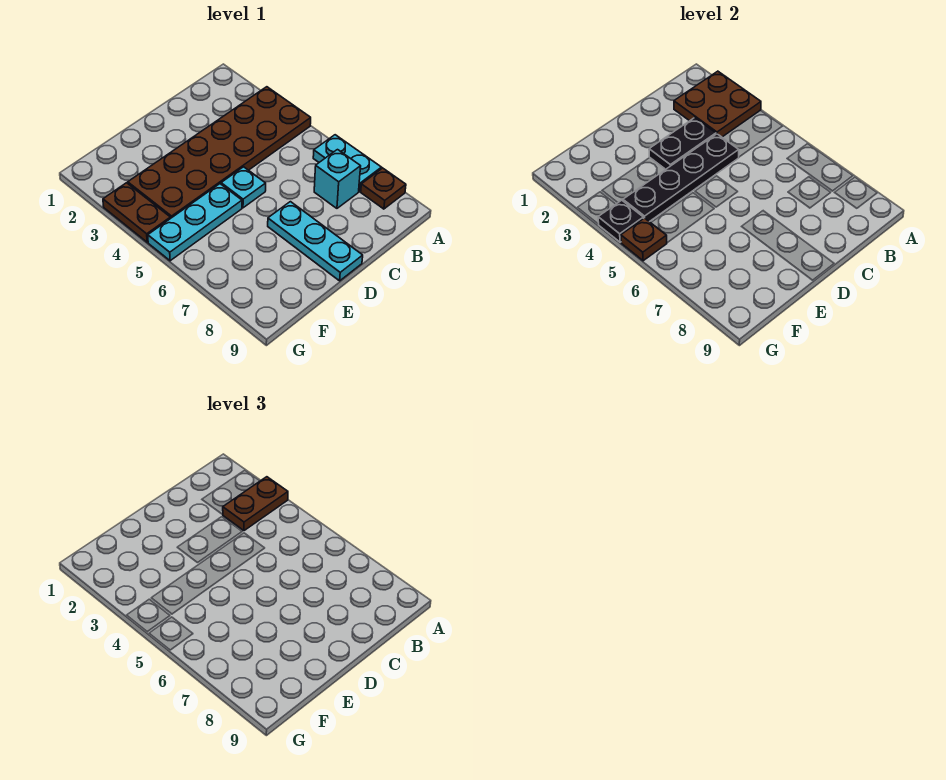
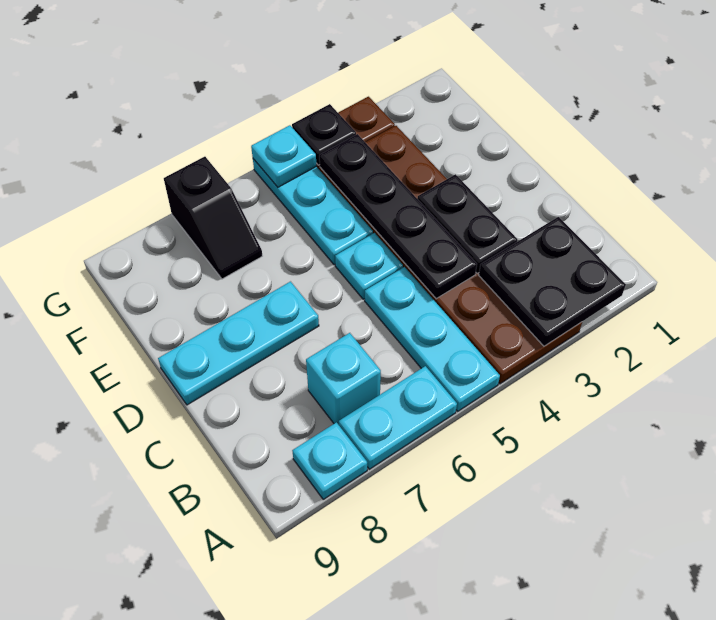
brown plate A2:B3 level 2 -> black plate A2:B3 level 2
brown plate A3:B3 level 3 -> none
none -> cyan plate A5:C5 level 1
brown plate A8 level 1 -> cyan plate A8 level 1
none -> black slope F7:G7 level 1 top G
brown plate G5 level 2 -> cyan plate G5 level 2

